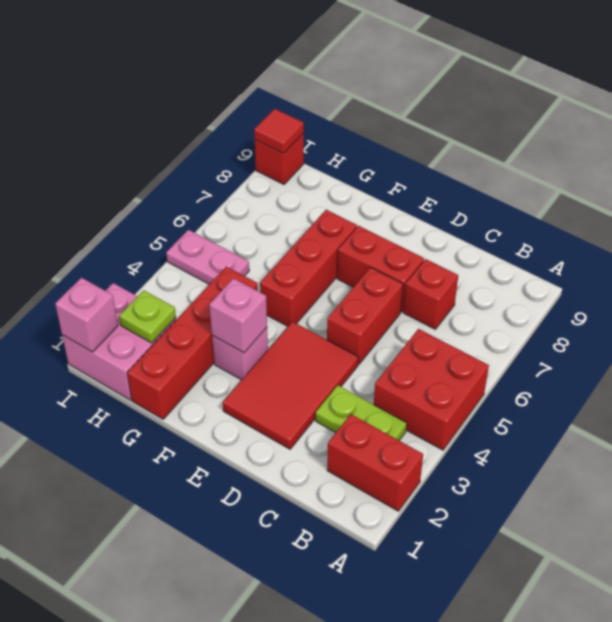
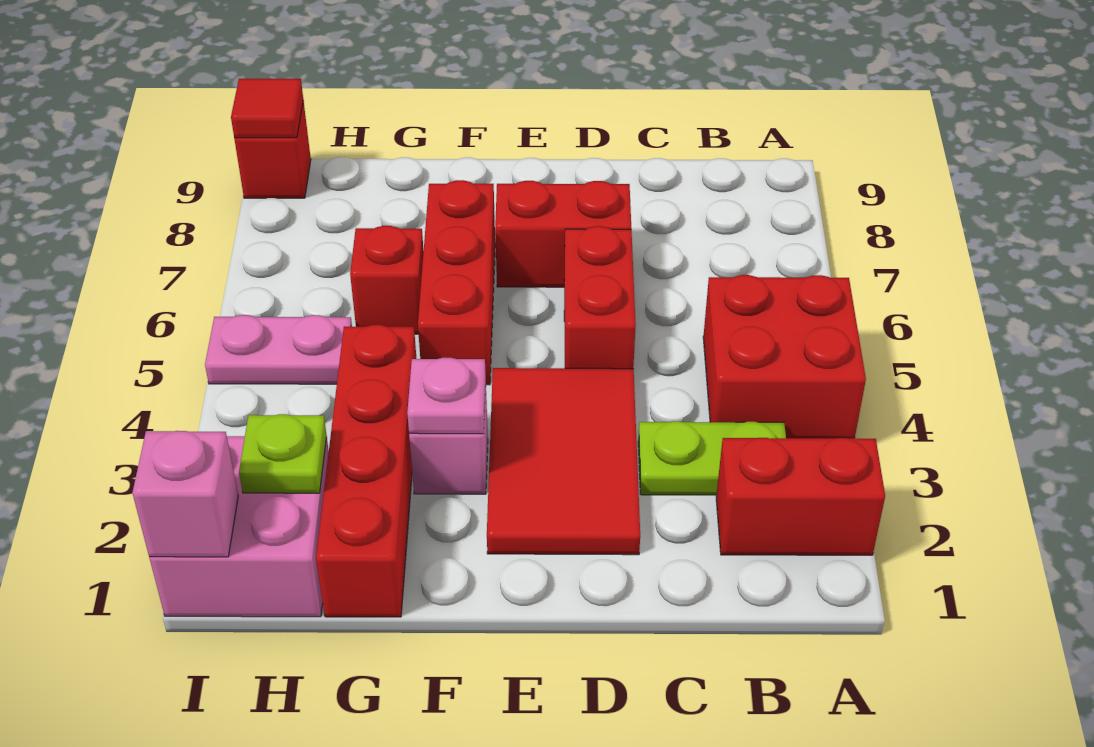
red brick C7 level 1 -> red brick G6 level 1
pink brick F3 level 2 -> pink plate F3 level 2

